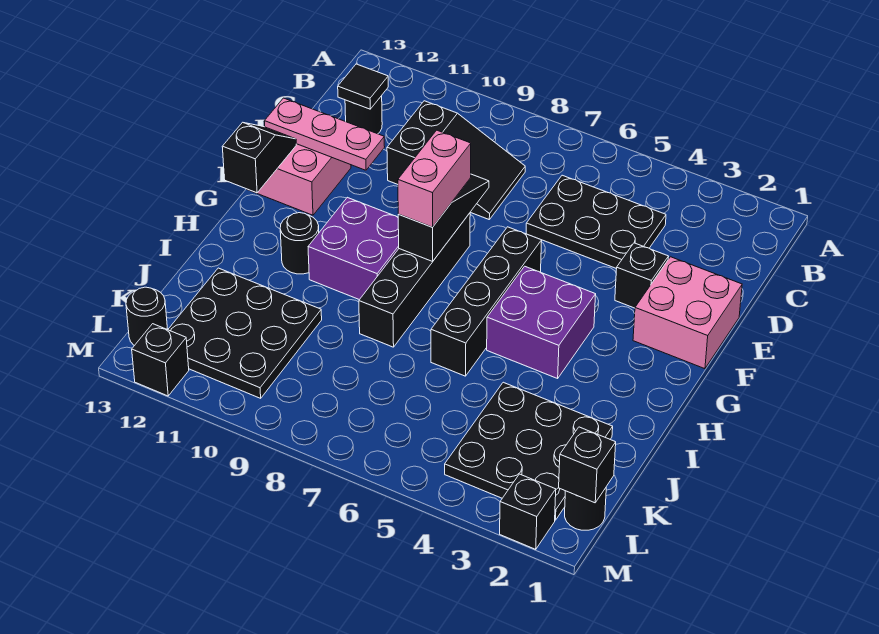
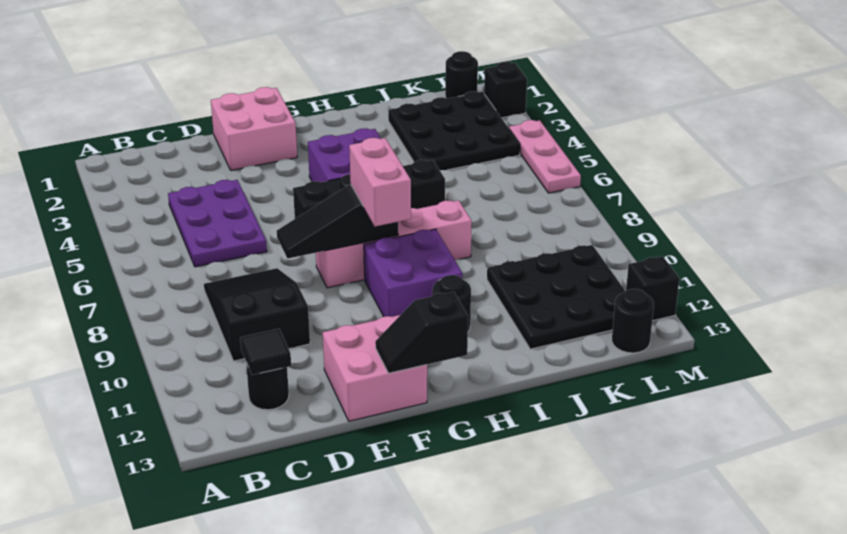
black plate C4:D6 level 1 -> purple plate C4:D6 level 1
black brick E3 level 1 -> none
pink plate E11:E13 level 2 -> pink plate M4:M6 level 1
black brick F8:I8 level 1 -> pink brick F8:I8 level 1
pink brick F8:G8 level 3 -> pink brick G8:G9 level 3
black brick L1 level 2 -> none

